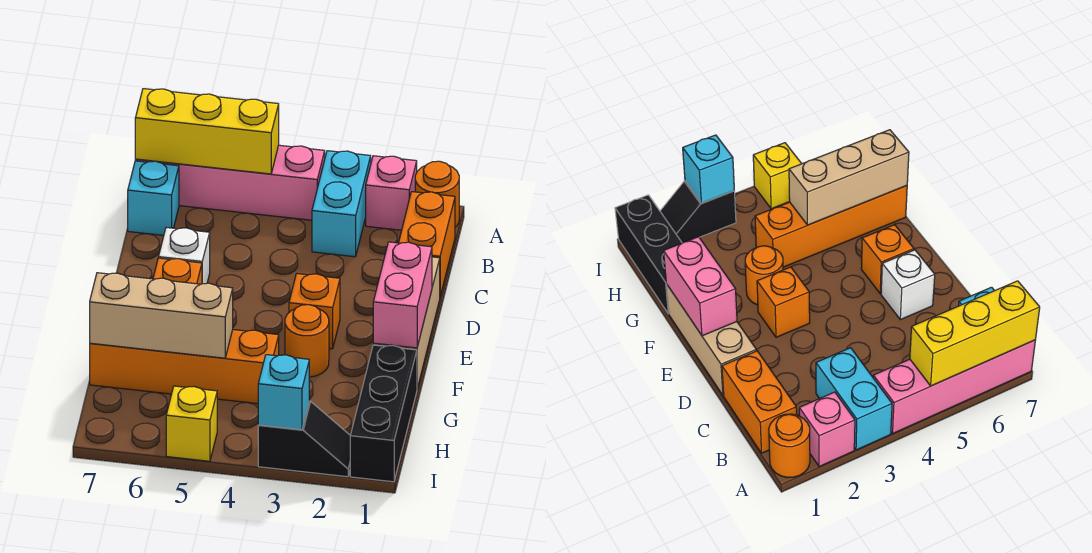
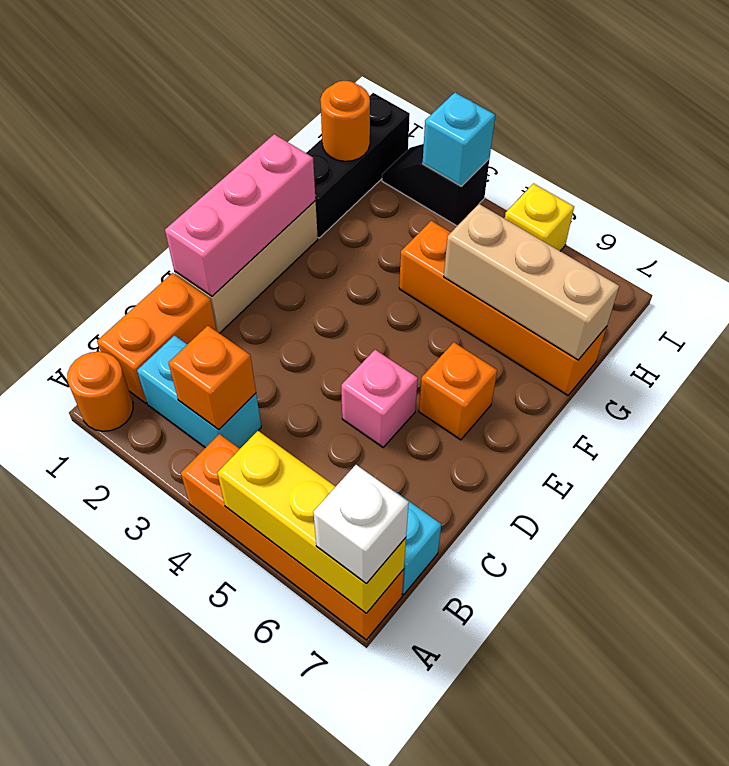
pink brick A2 level 1 -> pink brick D5 level 1
cyan brick A3:B3 level 1 -> cyan brick B2:B3 level 1
pink brick A4:A7 level 1 -> orange brick A4:A7 level 1
white brick D6 level 1 -> white brick A7 level 3
pink brick E1:F1 level 2 -> pink brick D1:F1 level 2
orange brick E3 level 1 -> orange brick B3 level 2
orange round brick F3 level 1 -> orange round brick H1 level 2

